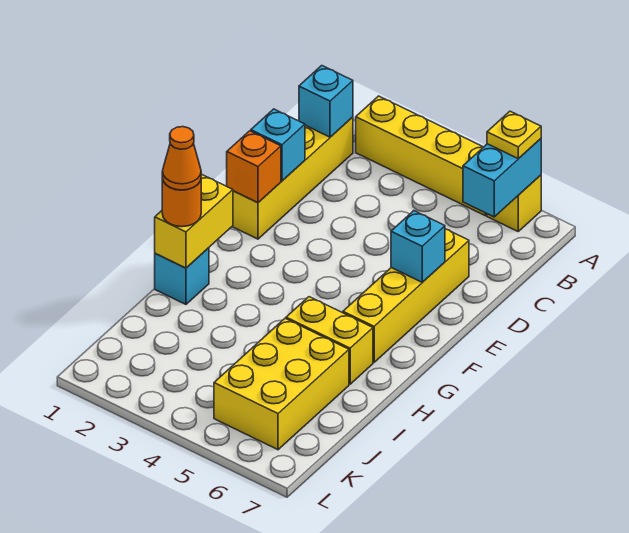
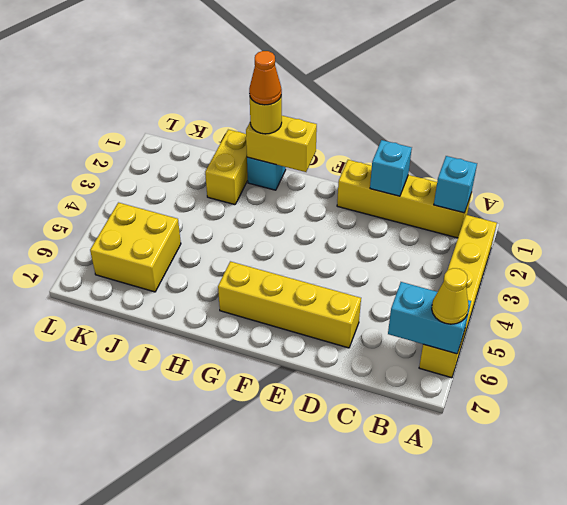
yellow plate A6 level 3 -> yellow cone A6 level 3
orange brick E1 level 2 -> none
cyan brick E6 level 2 -> none
orange round brick H1 level 3 -> yellow round brick H1 level 3
yellow brick H5:H6 level 1 -> yellow brick I1:I2 level 1
yellow brick I5:K6 level 1 -> yellow brick J5:K6 level 1

